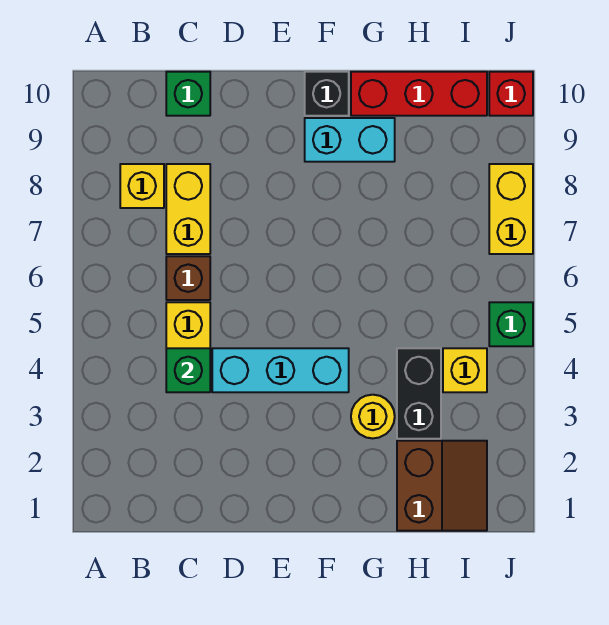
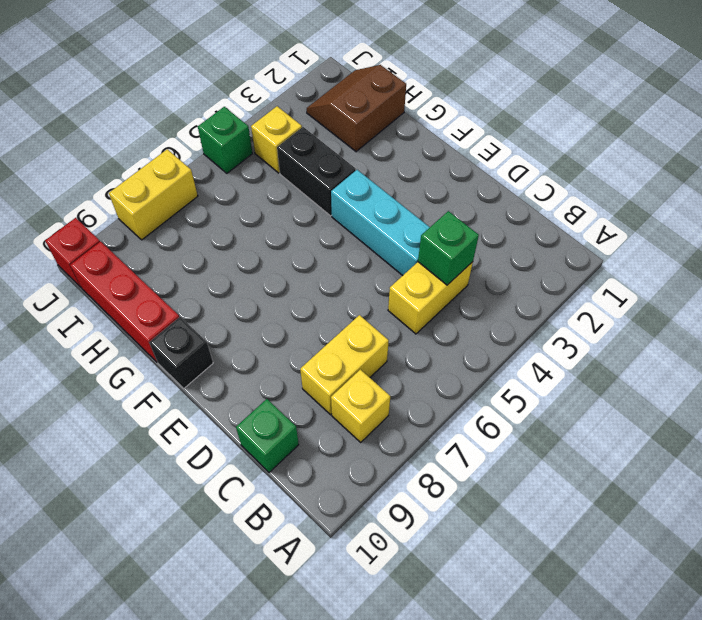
brown brick C6 level 1 -> none
cyan brick F9:G9 level 1 -> none
yellow round brick G3 level 1 -> none
black brick H3:H4 level 1 -> black brick G4:H4 level 1

